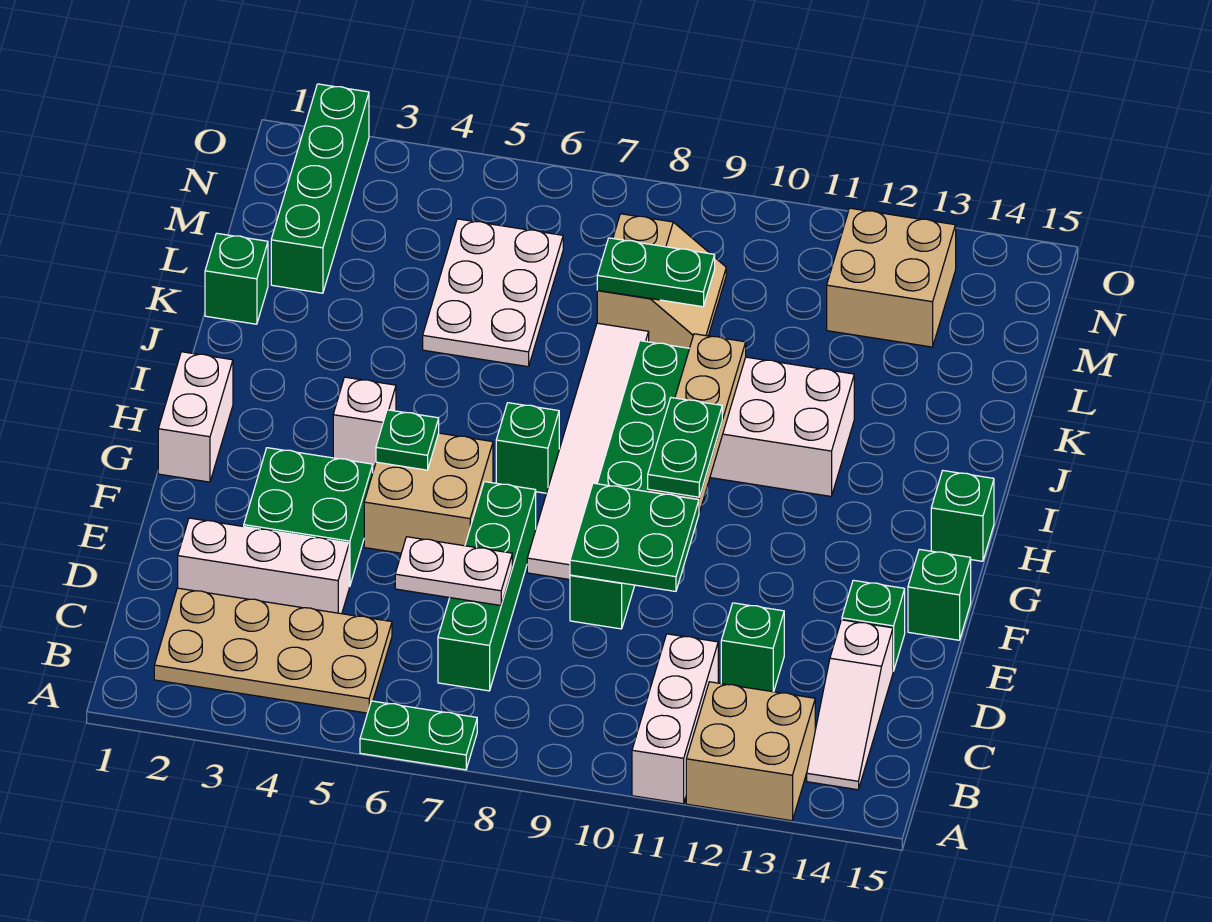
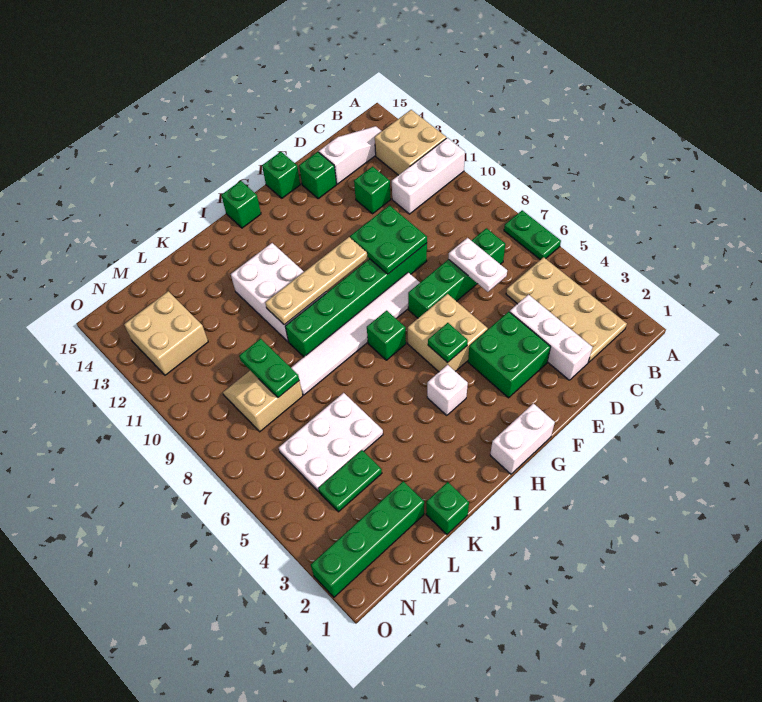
green plate G10:H10 level 3 -> green plate L4:M4 level 1

